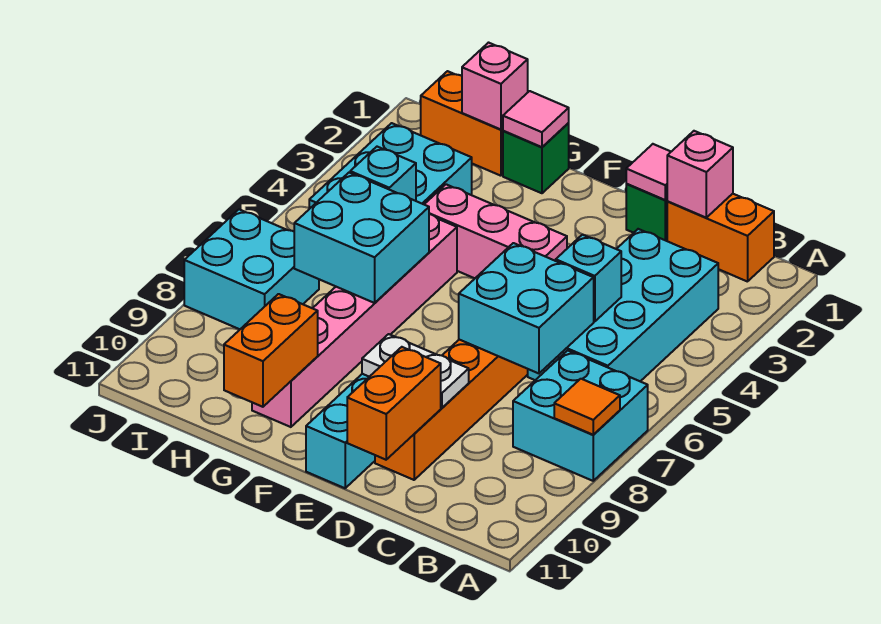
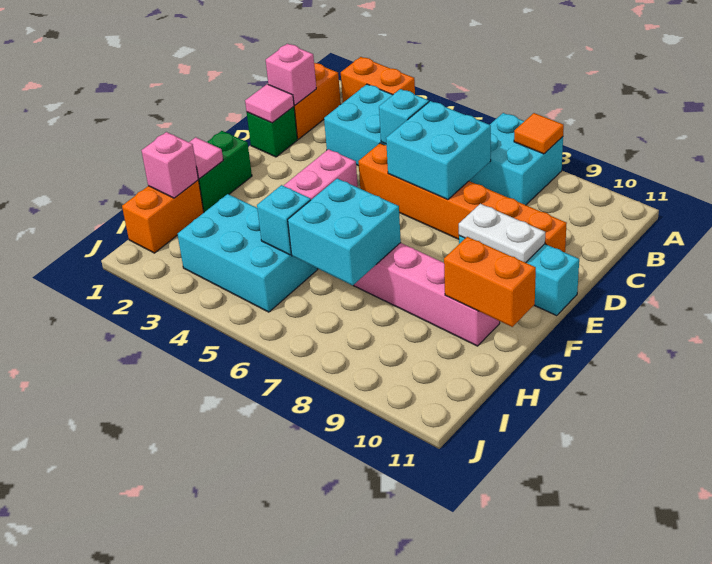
white plate D9:E9 level 2 -> white plate E9:E10 level 2
orange brick D10:D11 level 2 -> orange brick A2:A3 level 1
green brick G1 level 1 -> green brick F1:G1 level 1
cyan brick I7:J8 level 1 -> none

